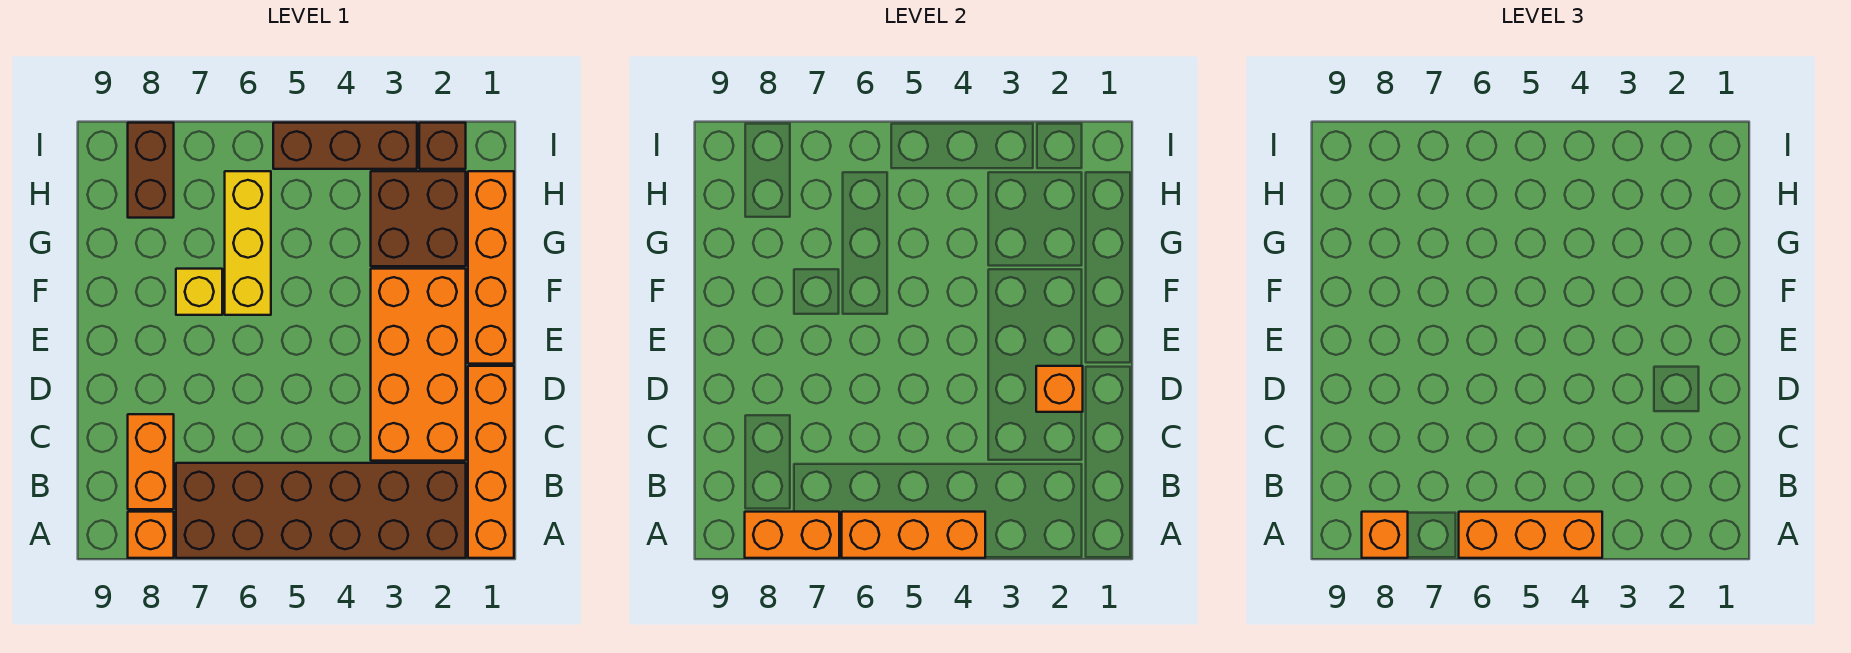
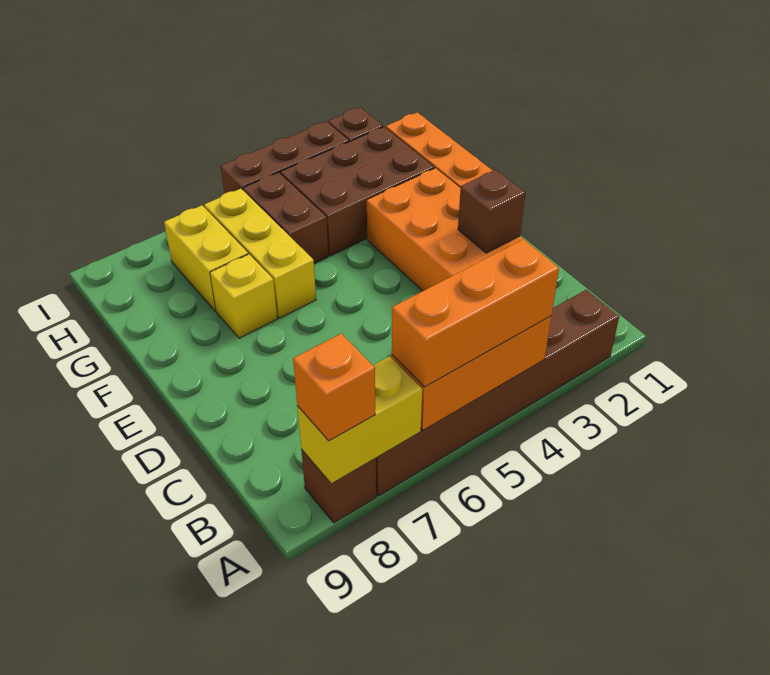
orange brick A1:D1 level 1 -> none
brown brick A2:B7 level 1 -> brown brick A2:A7 level 1
orange brick A7:A8 level 2 -> yellow brick A7:A8 level 2
orange brick A8 level 1 -> brown brick A8 level 1
orange brick B8:C8 level 1 -> none
orange brick D2 level 2 -> brown brick D2 level 2
brown brick G2:H3 level 1 -> brown brick G2:H4 level 1
none -> yellow brick G7:H7 level 1
brown brick H8:I8 level 1 -> brown brick G5:H5 level 1

